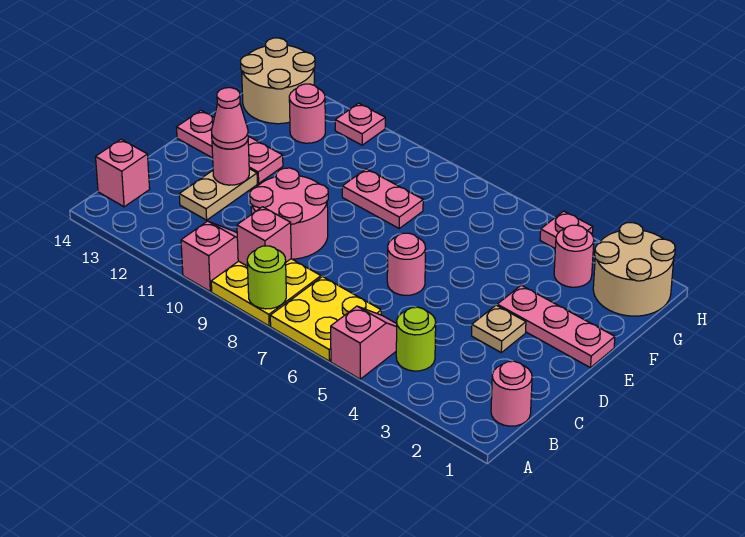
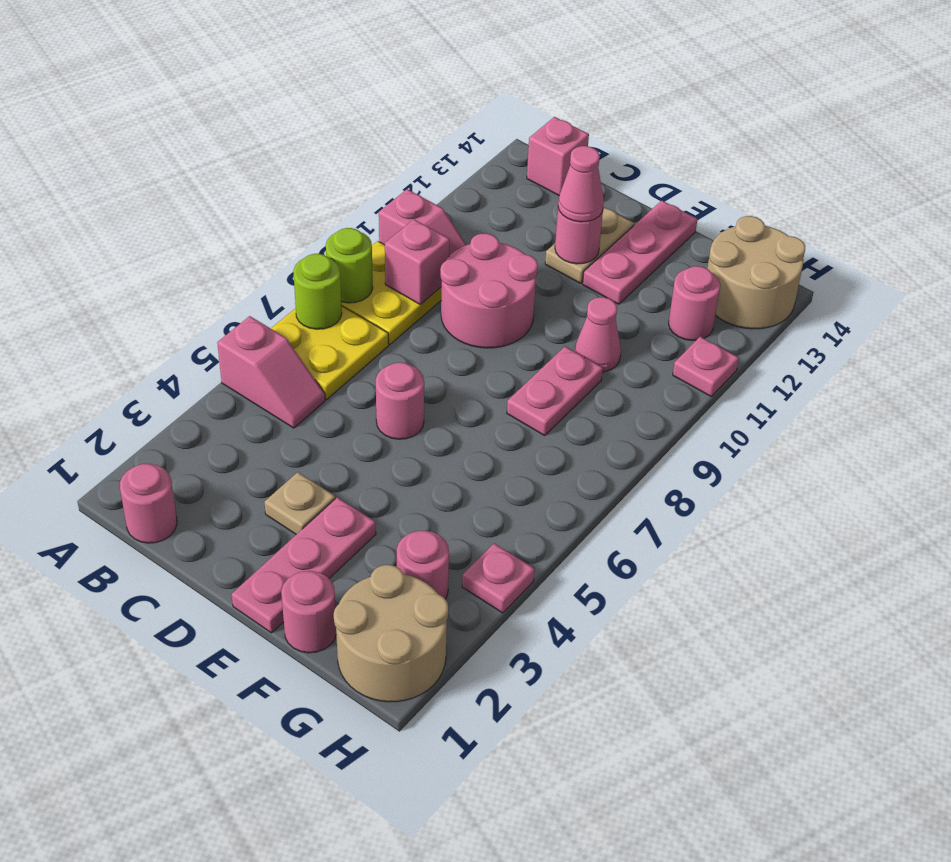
lime round brick B4 level 1 -> lime round brick A7 level 2
tan plate C12:D12 level 1 -> tan plate D12:D13 level 1
none -> pink round brick F1 level 1
none -> pink cone F10 level 1

